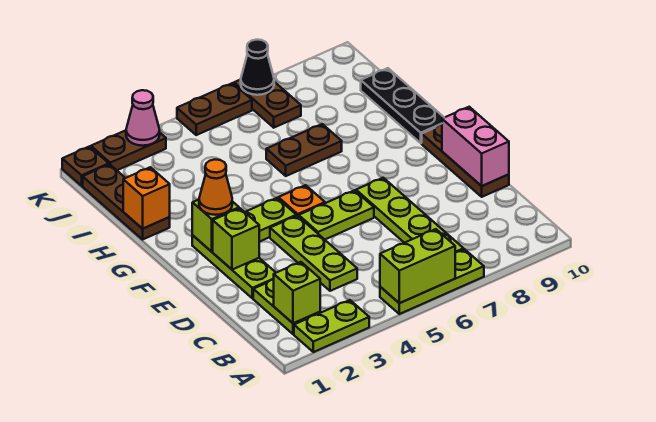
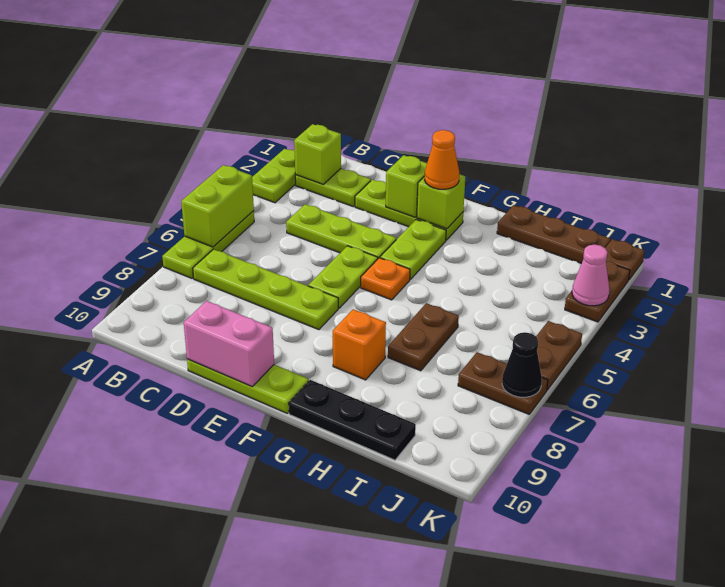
brown plate D10:F10 level 1 -> lime plate D10:F10 level 1
orange brick H1 level 2 -> orange brick G8 level 1

